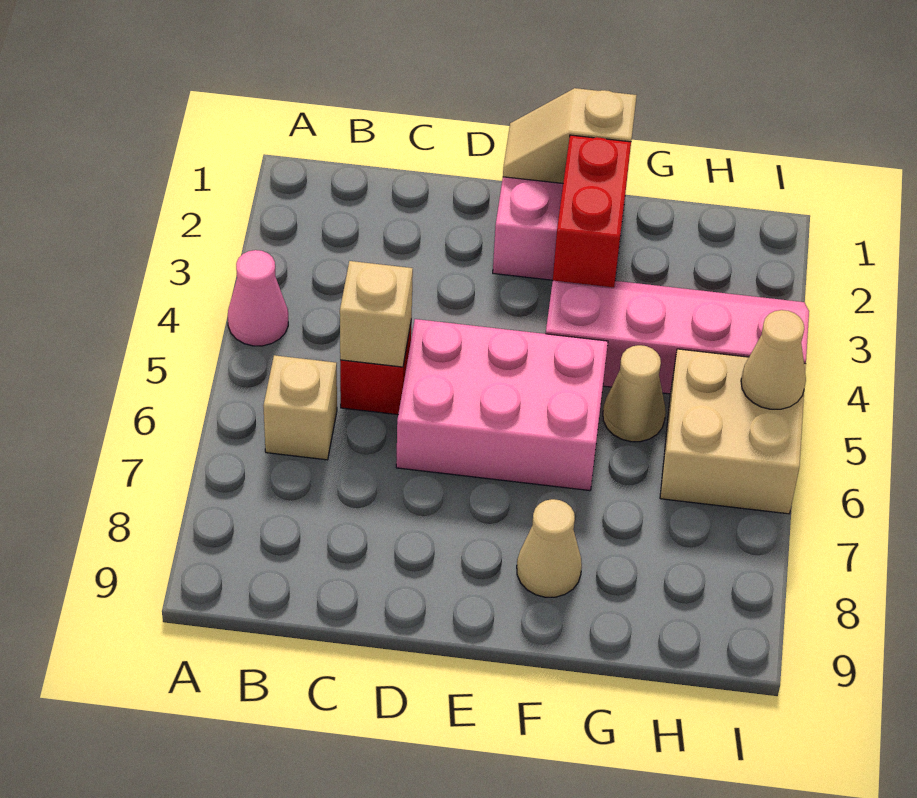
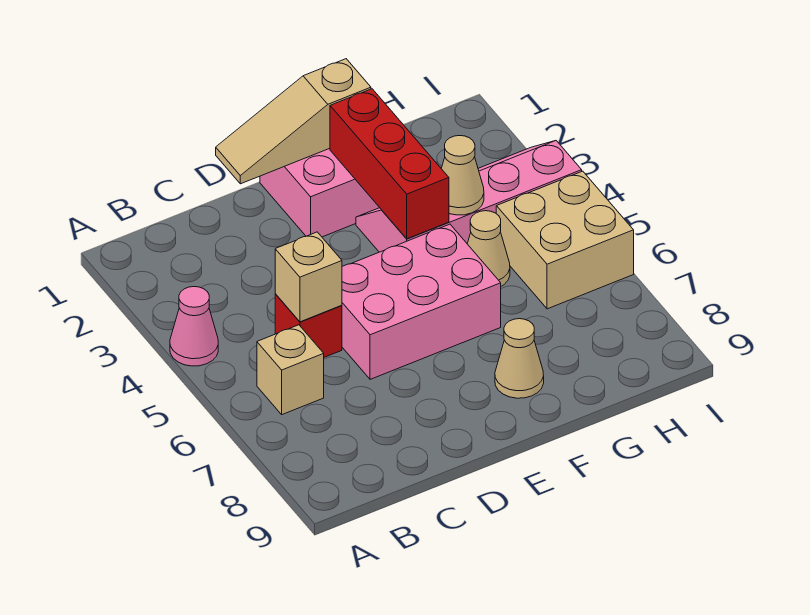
tan slope E1:F1 level 2 top F -> tan slope D1:F1 level 2 top F
red brick F2:F3 level 2 -> red brick F2:F4 level 2
tan cone I5 level 2 -> tan cone G4 level 2

